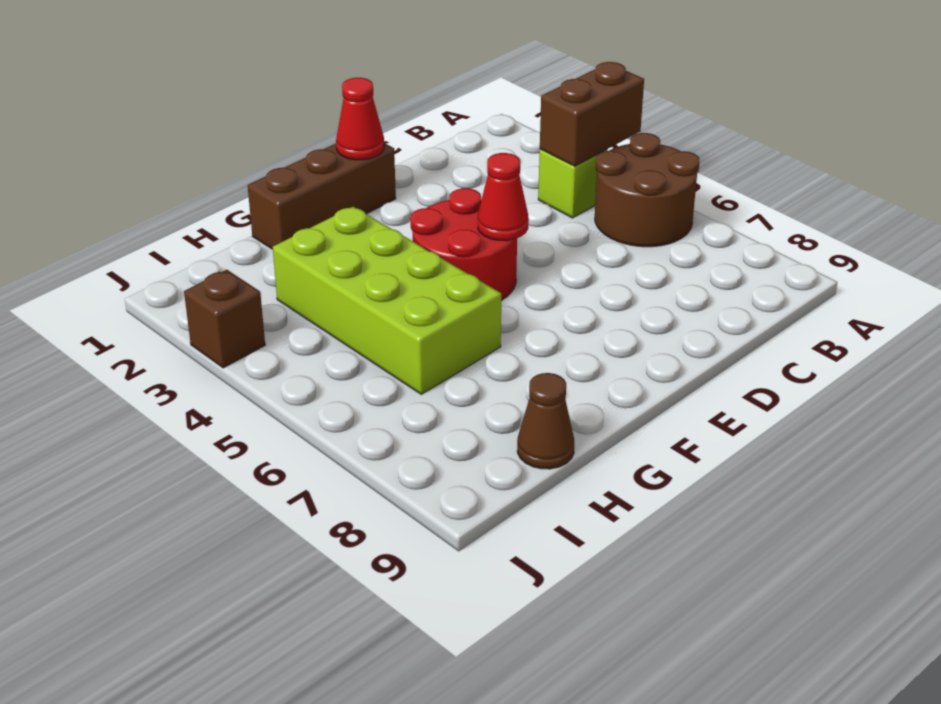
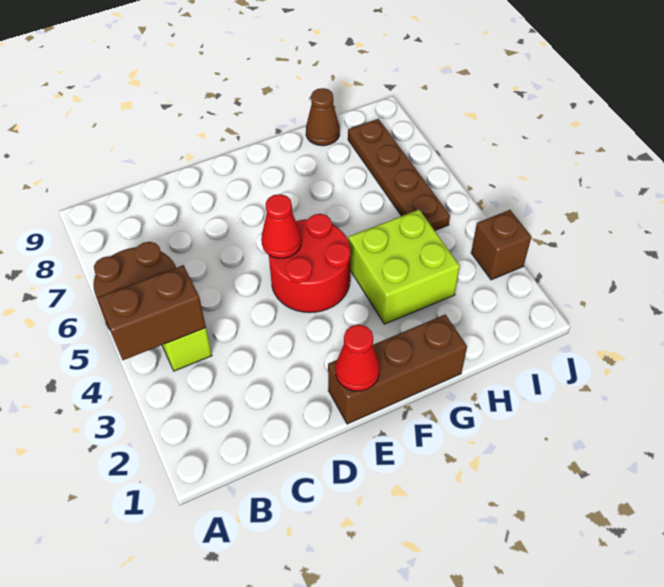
lime brick G3:H6 level 1 -> lime brick G3:H4 level 1
none -> brown plate I5:I8 level 1

